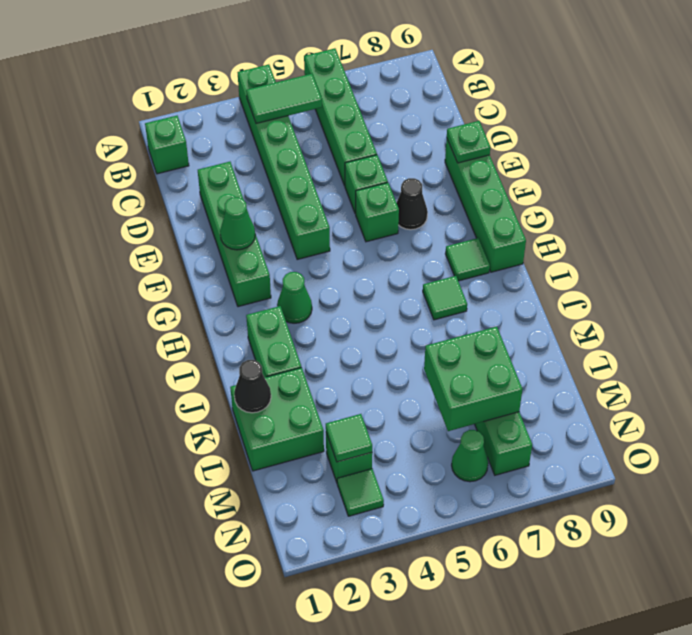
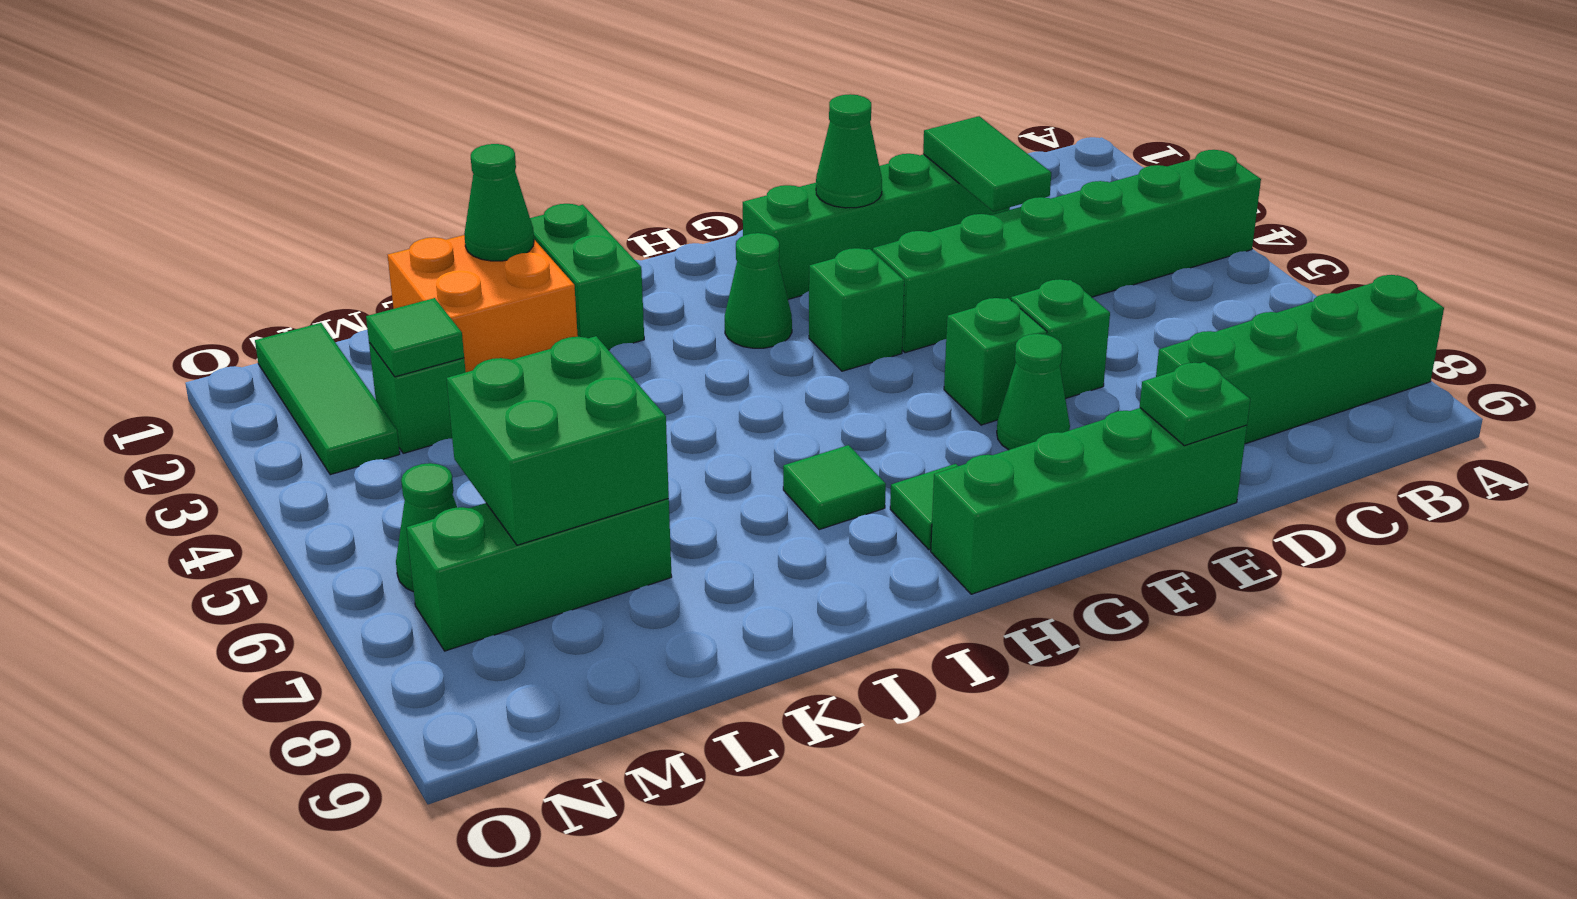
green brick A6:D6 level 1 -> green brick A8:D8 level 1
green brick B1 level 1 -> green brick G4 level 1
green tile B4:B5 level 2 -> green tile D2:D3 level 2
black cone F7 level 1 -> green cone F7 level 1
green brick I2:J2 level 1 -> green brick J1:J2 level 1
green brick K1:L2 level 1 -> orange brick K1:L2 level 1
black cone K1 level 2 -> green cone K1 level 2
green tile N3 level 1 -> green tile N1:N3 level 1

